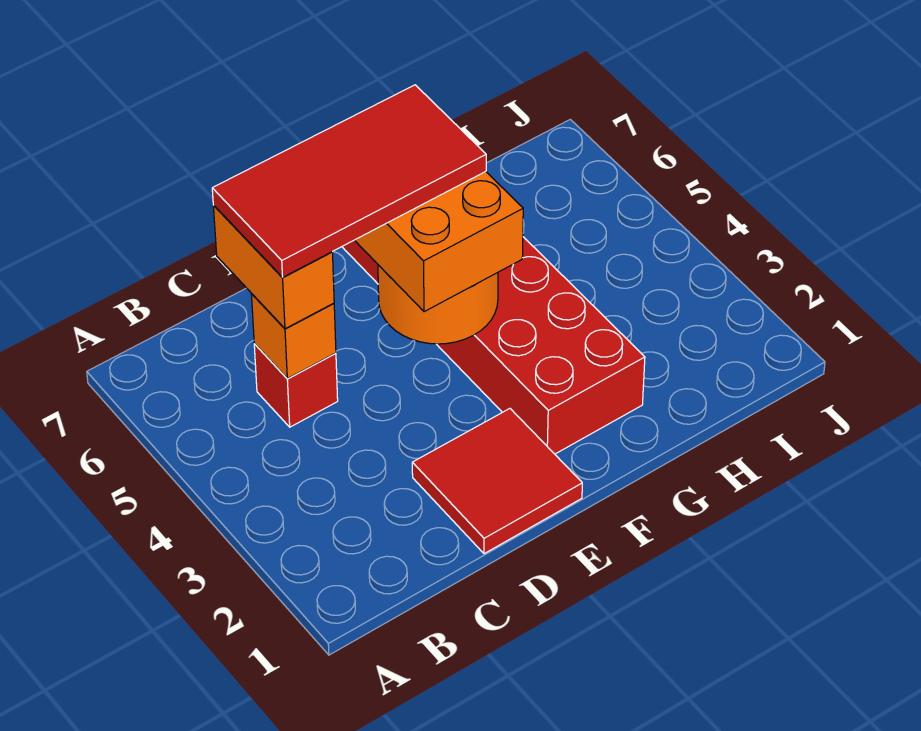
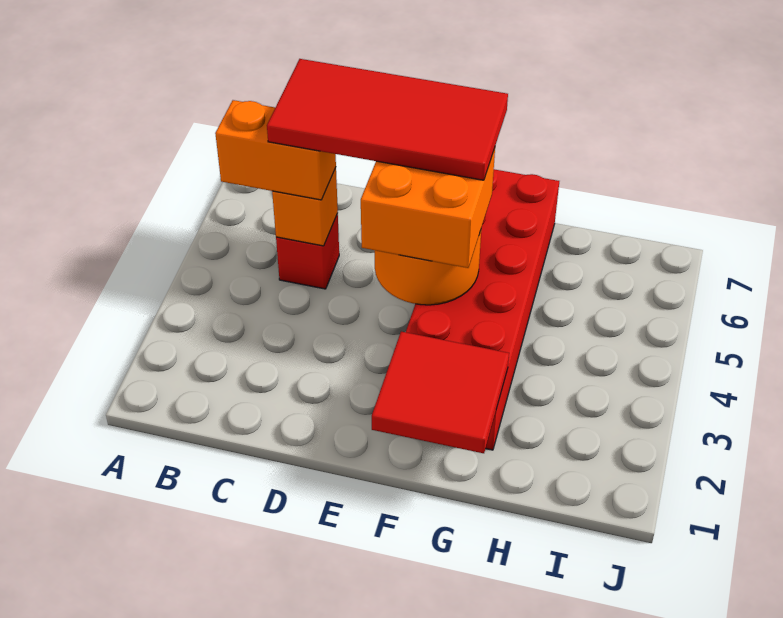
orange brick C5:C6 level 3 -> orange brick B5:C5 level 3
red tile D1:E2 level 1 -> red tile F1:G2 level 2

